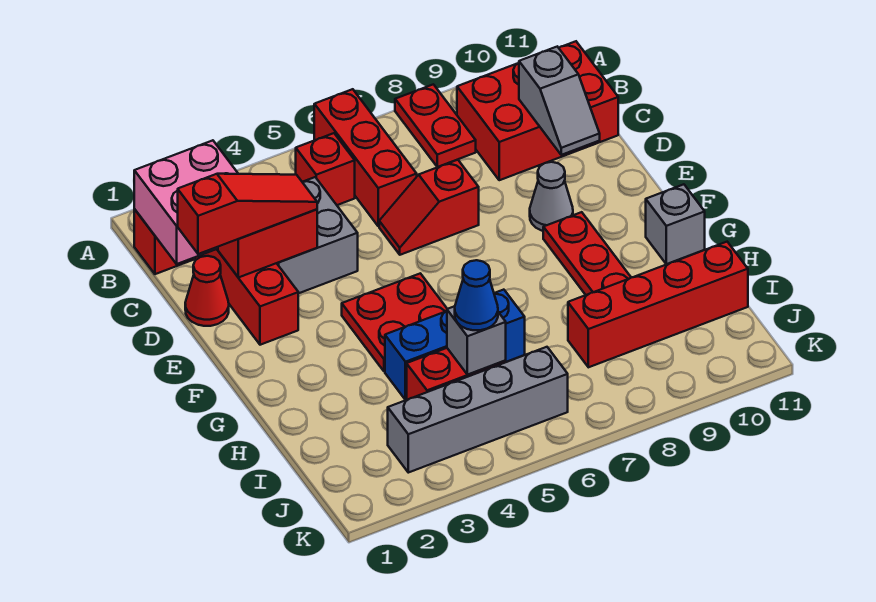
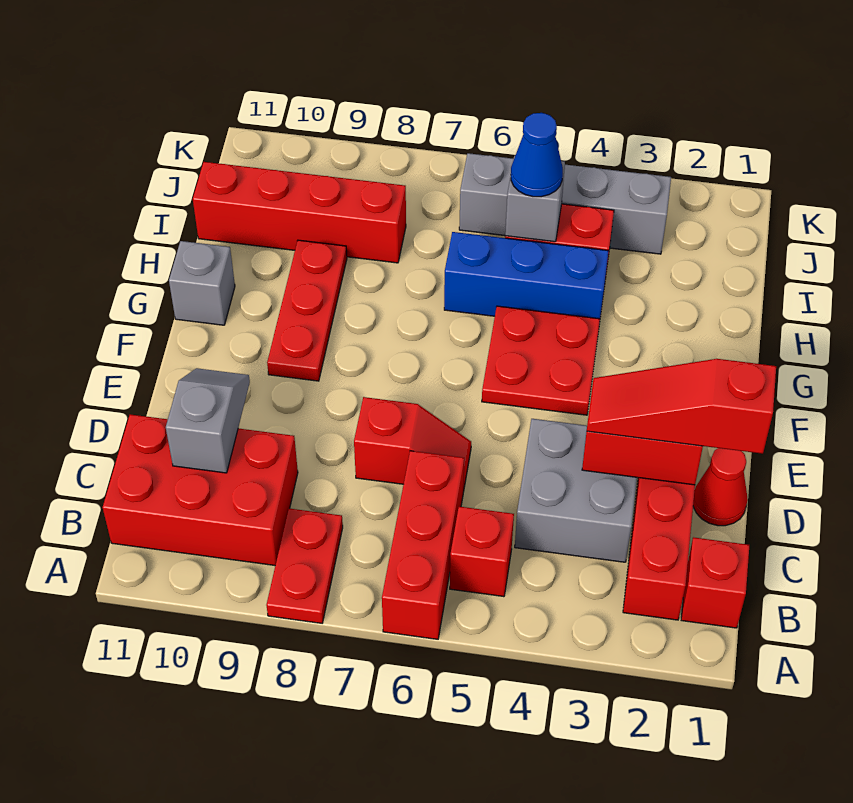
pink brick B1:C2 level 2 -> none
grey cone E9 level 1 -> none

